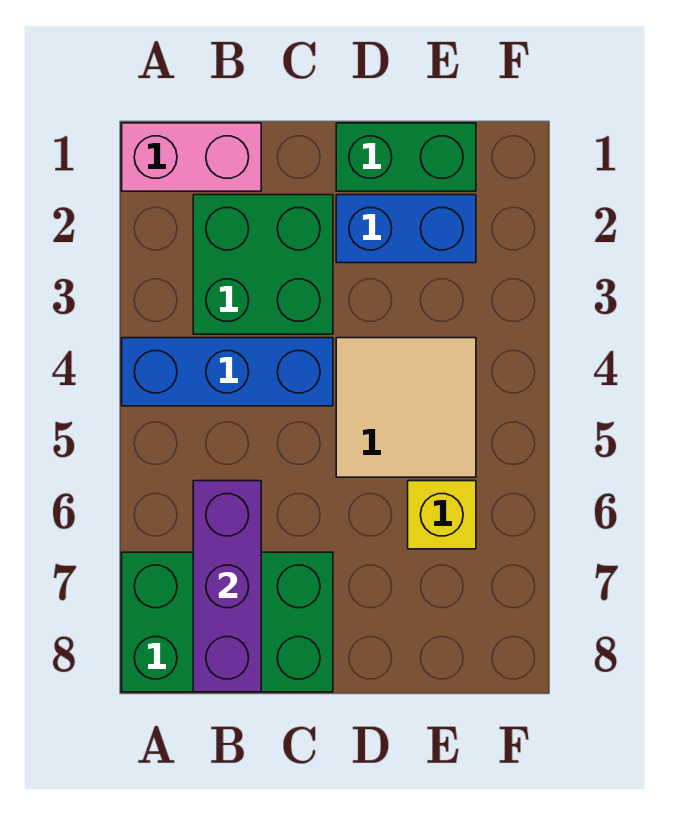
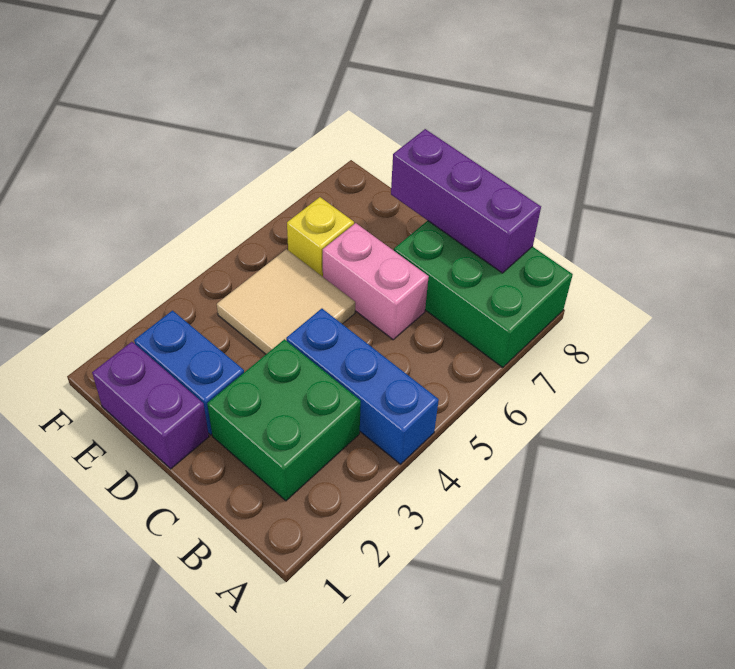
pink brick A1:B1 level 1 -> pink brick C6:D6 level 1
purple brick B6:B8 level 2 -> purple brick B8:D8 level 2
green brick D1:E1 level 1 -> purple brick D1:E1 level 1

